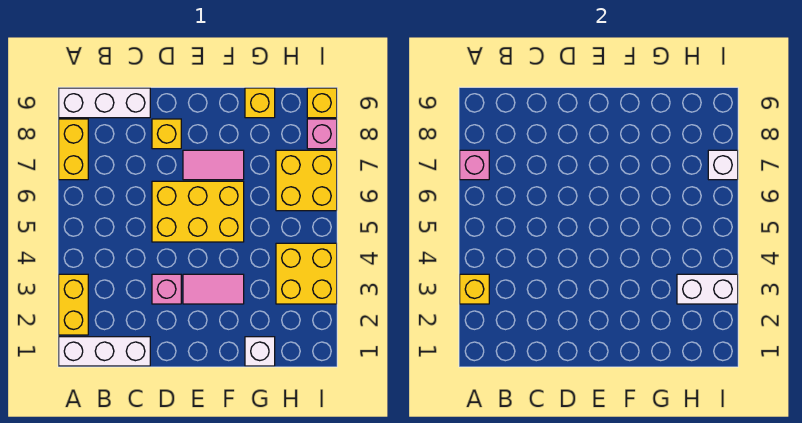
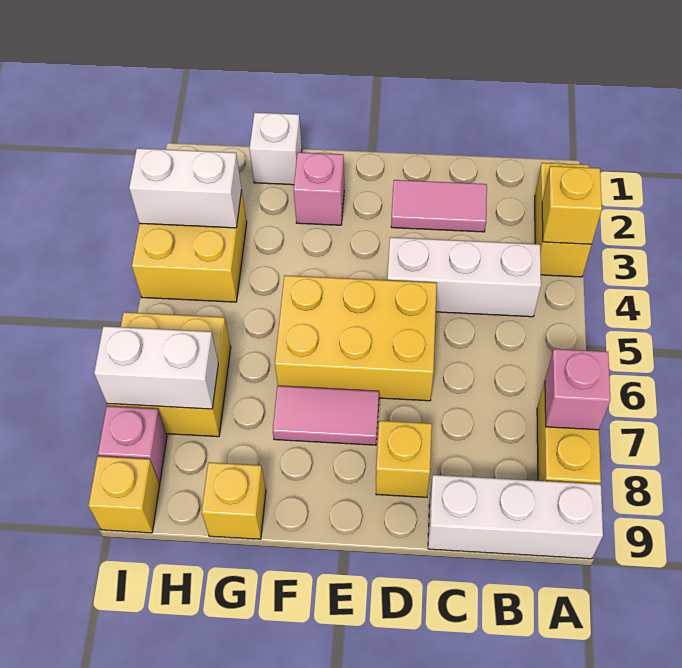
white brick A1:C1 level 1 -> white brick B4:D4 level 1
pink brick D3 level 1 -> pink brick F2 level 1
pink tile E3:F3 level 1 -> pink tile C2:D2 level 1
white brick I7 level 2 -> white brick H7:I7 level 2

